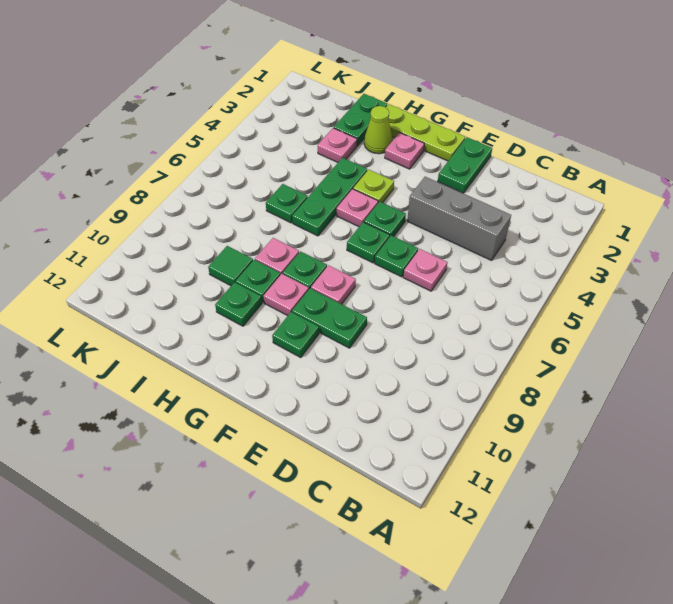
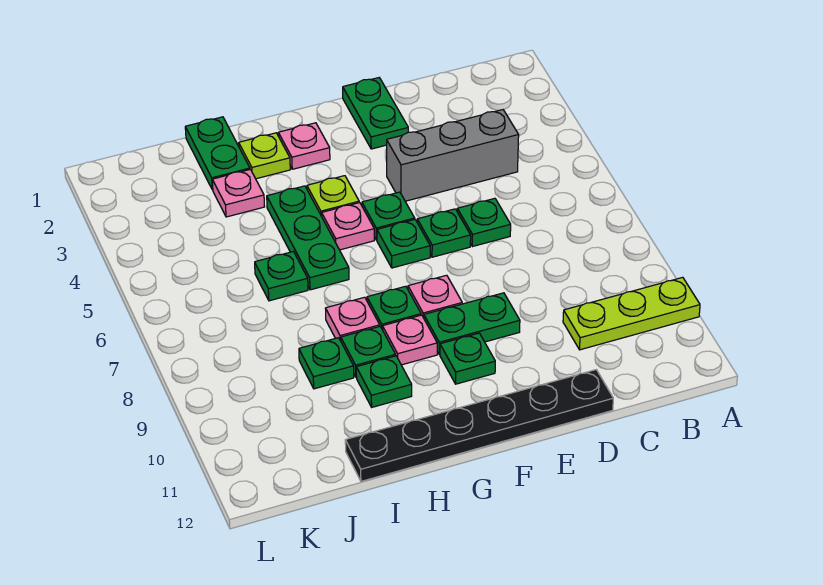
pink plate D6 level 1 -> green plate D6 level 1
none -> black plate D12:I12 level 1
lime plate F1:H1 level 1 -> lime plate A10:C10 level 1
lime cone H2 level 1 -> lime plate H2 level 1
green tile I9 level 1 -> green plate I9 level 1

